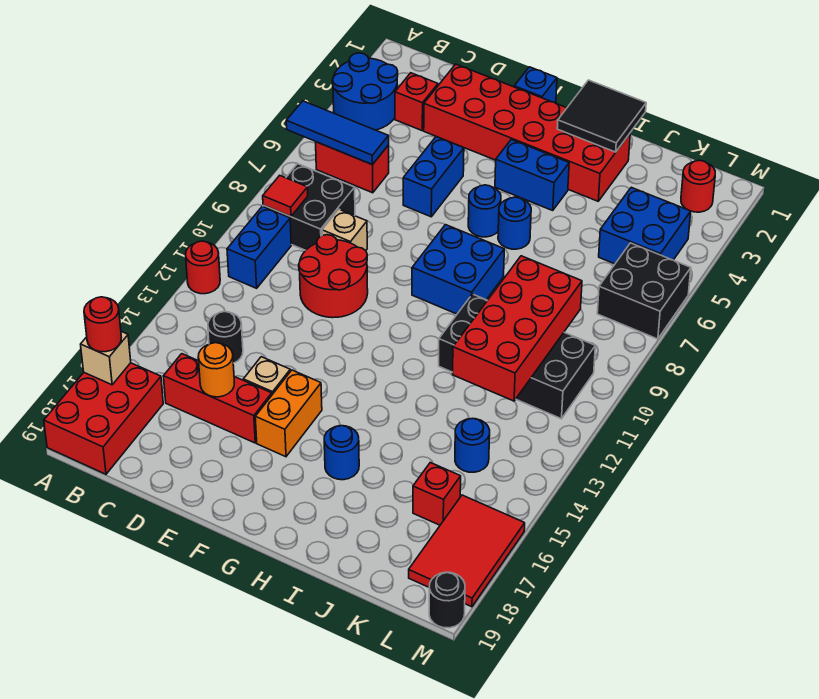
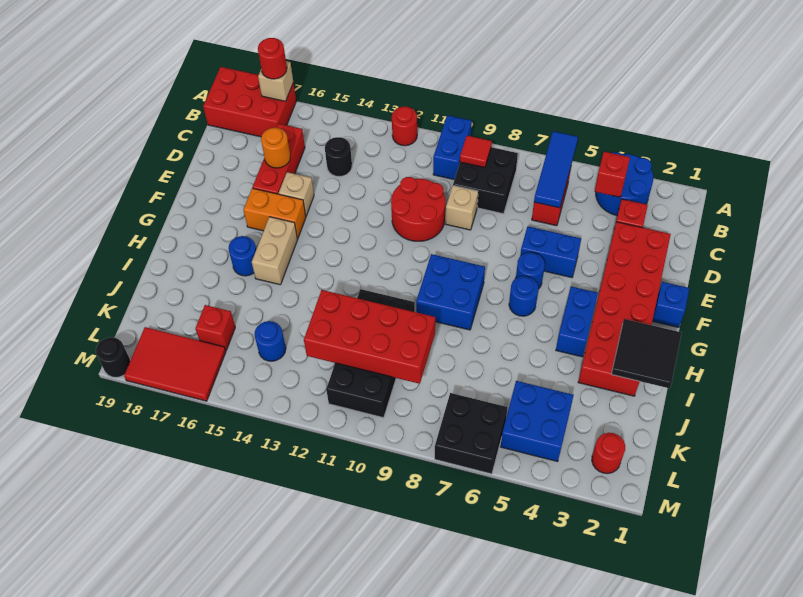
none -> red brick B4 level 2
blue brick B10:B11 level 1 -> blue brick A10:B10 level 1
none -> tan brick G15:H15 level 1
blue round brick H6 level 1 -> blue round brick F6 level 1

